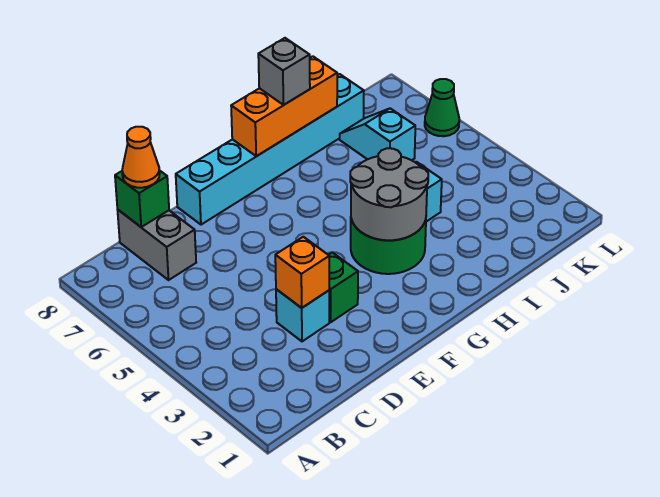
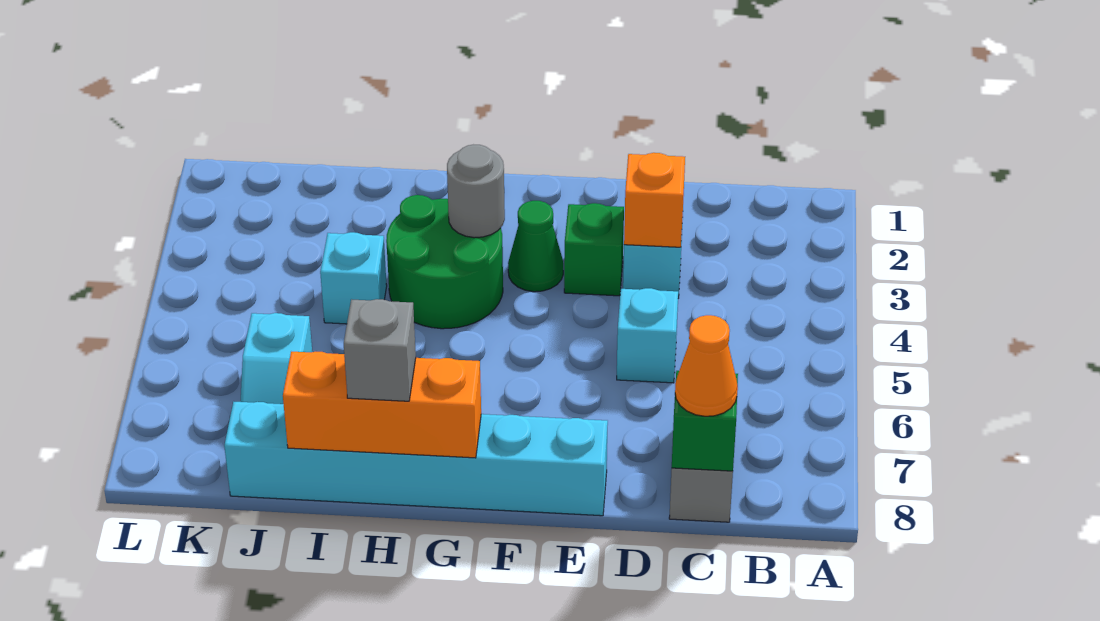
none -> cyan brick D5 level 1
grey round brick G3:H4 level 2 -> grey round brick G3 level 2
green cone L6 level 1 -> green cone F3 level 1

